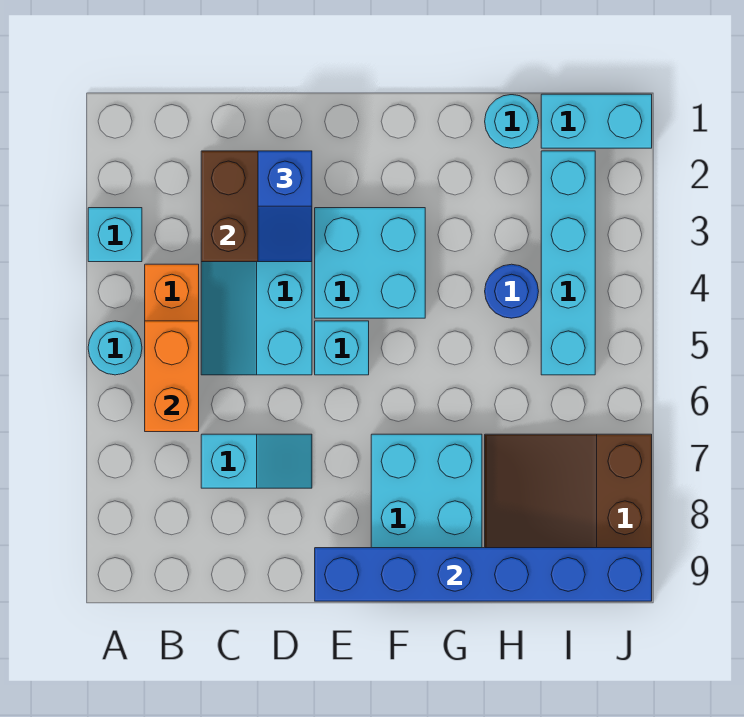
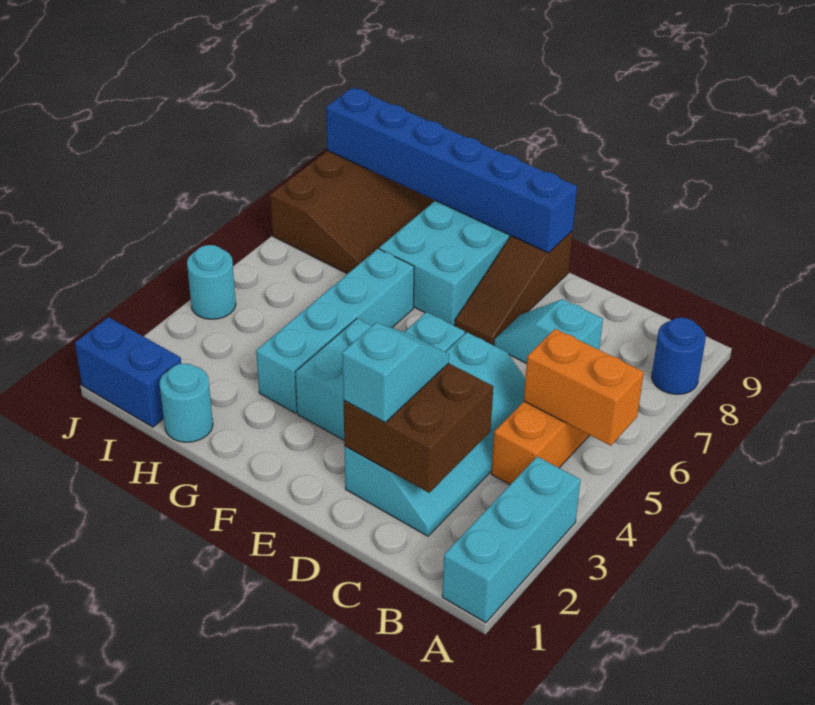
cyan brick A3 level 1 -> cyan brick A1:A3 level 1
cyan round brick A5 level 1 -> cyan round brick J4 level 1
orange brick B5:B6 level 2 -> orange brick A5:B5 level 2
blue slope D2:D3 level 3 top 2 -> cyan slope D2:D3 level 3 top 2
none -> brown slope E7:E9 level 1 top 9
blue round brick H4 level 1 -> blue round brick A8 level 1
cyan brick I1:J1 level 1 -> blue brick I1:J1 level 1
cyan brick I2:I5 level 1 -> cyan brick G3:G6 level 1

